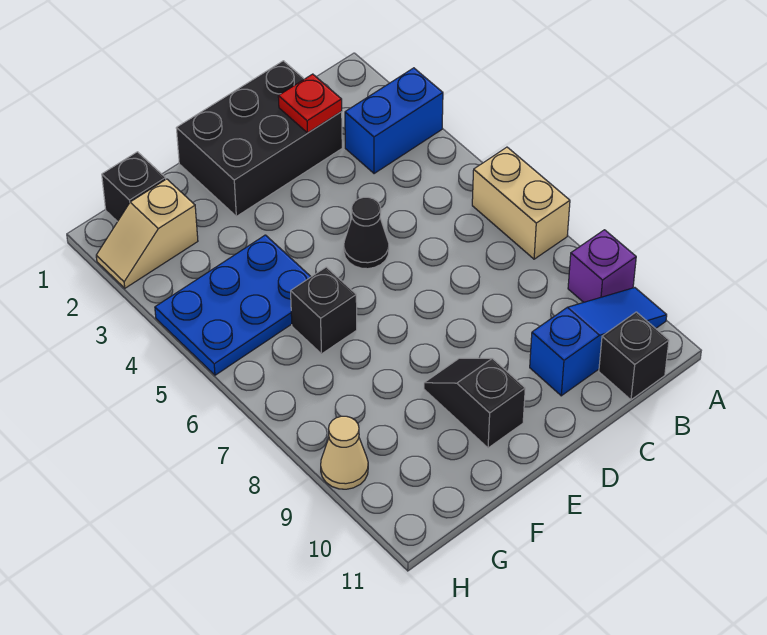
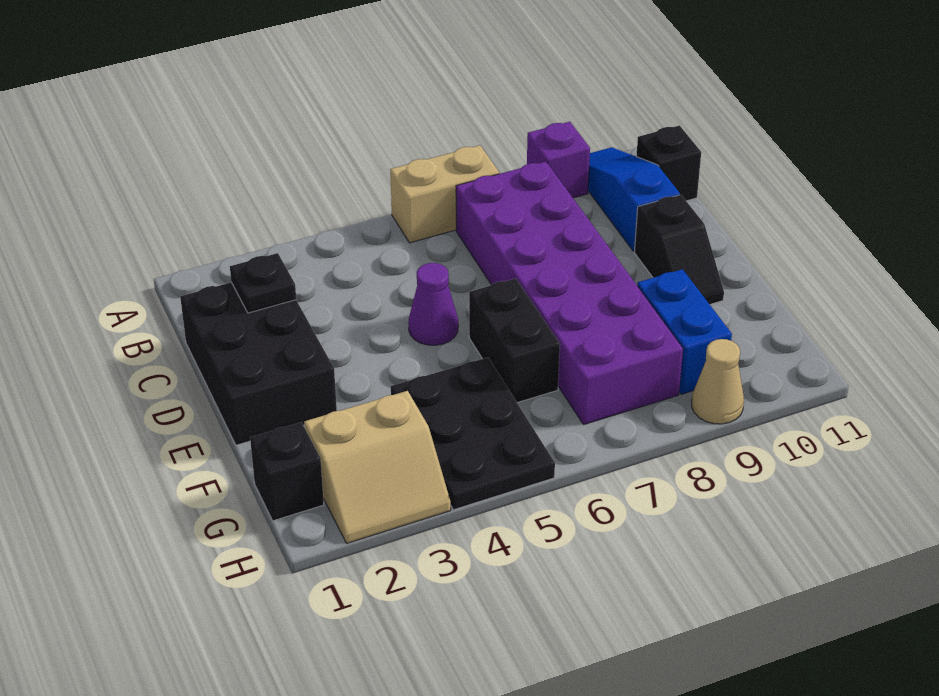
blue brick A3:B3 level 1 -> blue brick F9:G9 level 1
none -> purple brick B7:G8 level 1
red plate C2 level 2 -> black plate C2 level 2
black cone D5 level 1 -> purple cone D5 level 1
black slope E9:E10 level 1 top 10 -> black slope D10:E10 level 1 top D
blue plate F4:H5 level 1 -> black plate F4:H5 level 1
black brick F6 level 1 -> black brick E6:F6 level 1
tan slope G2:H2 level 1 top G -> tan slope G2:H3 level 1 top G

